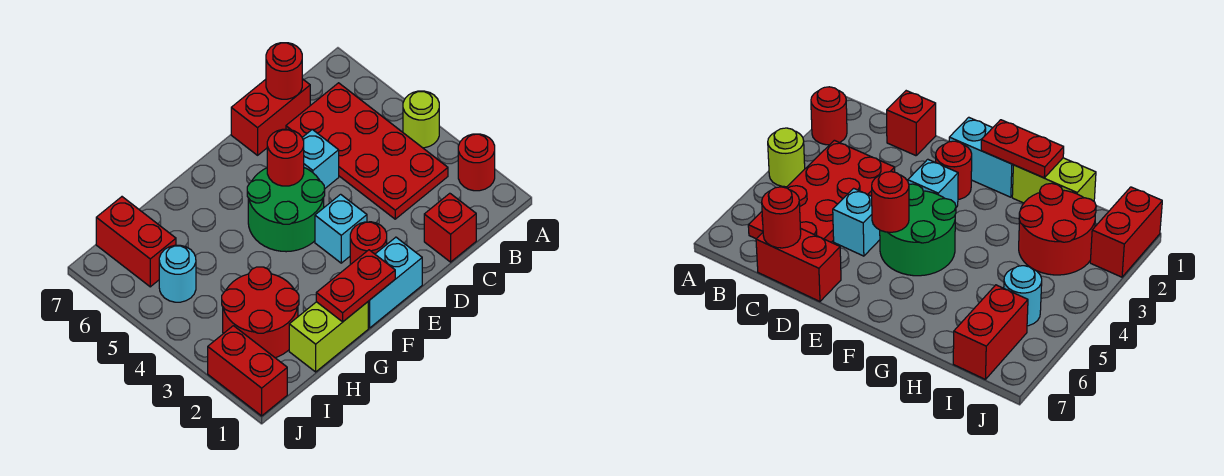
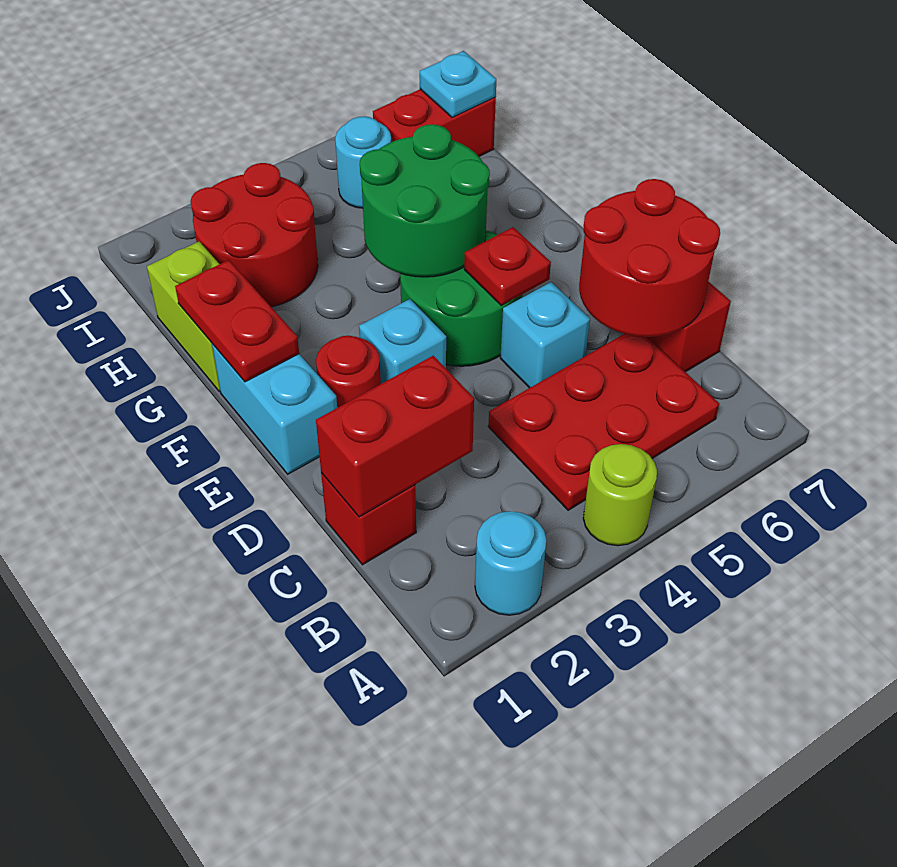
red round brick A2 level 1 -> cyan round brick A2 level 1
red plate B3:C6 level 1 -> red plate B4:C6 level 1
red round brick C7 level 2 -> red round brick C6:D7 level 2
red round brick E5 level 2 -> red plate E5 level 2
none -> green round brick F4:G5 level 2
none -> cyan plate I7 level 2
red brick J1:J2 level 1 -> red brick C1:C2 level 2

